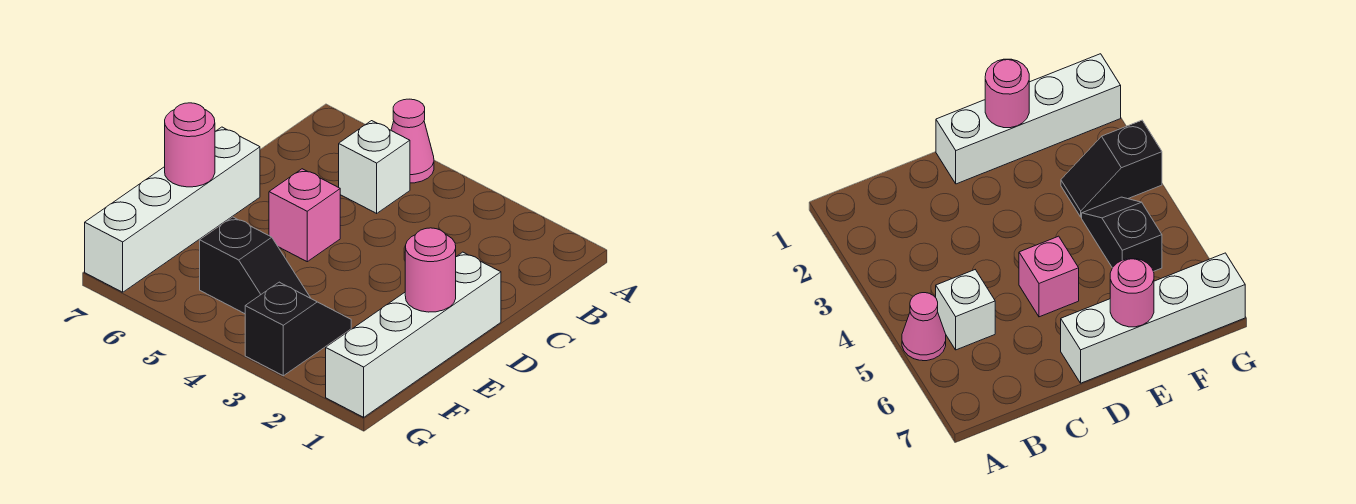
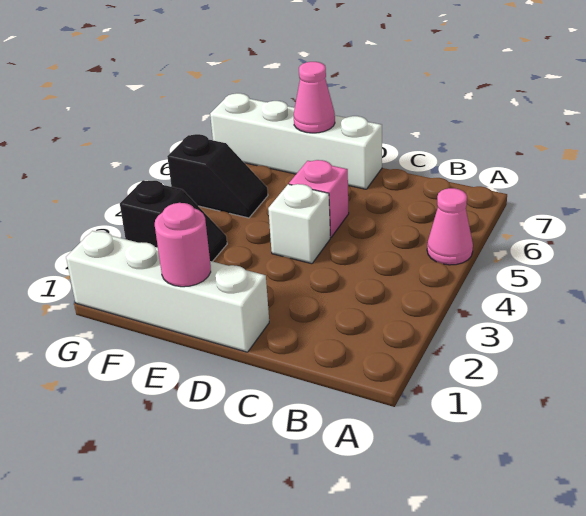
white brick B5 level 1 -> white brick D4 level 1
pink round brick E7 level 2 -> pink cone E7 level 2
black slope F4:F5 level 1 top 5 -> black slope F5:G5 level 1 top G

